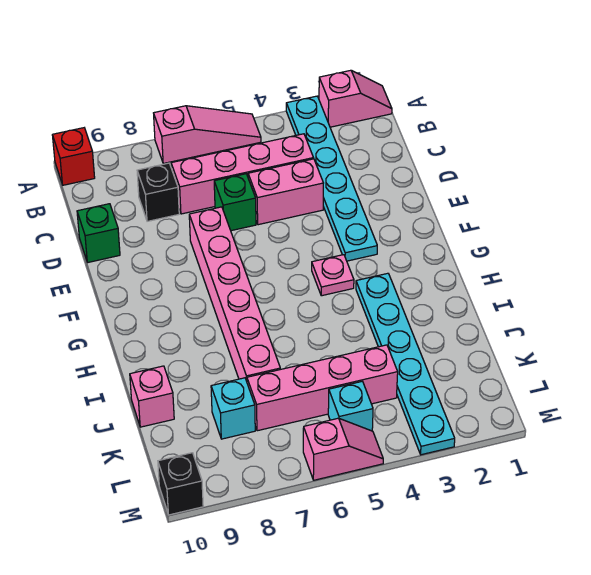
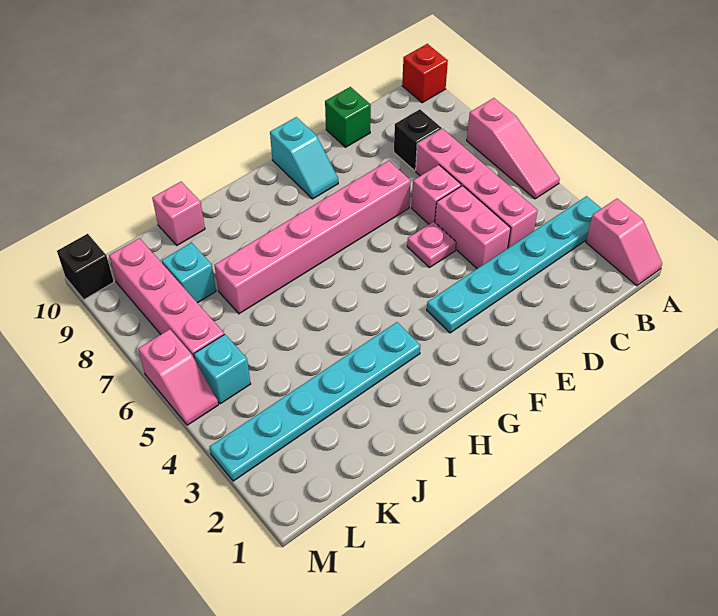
green brick D6 level 1 -> pink brick D6 level 1
none -> cyan slope F9:F10 level 1 top 10
pink plate G4 level 1 -> pink plate E5 level 1
pink brick K4:K7 level 1 -> pink brick L6:L9 level 1

